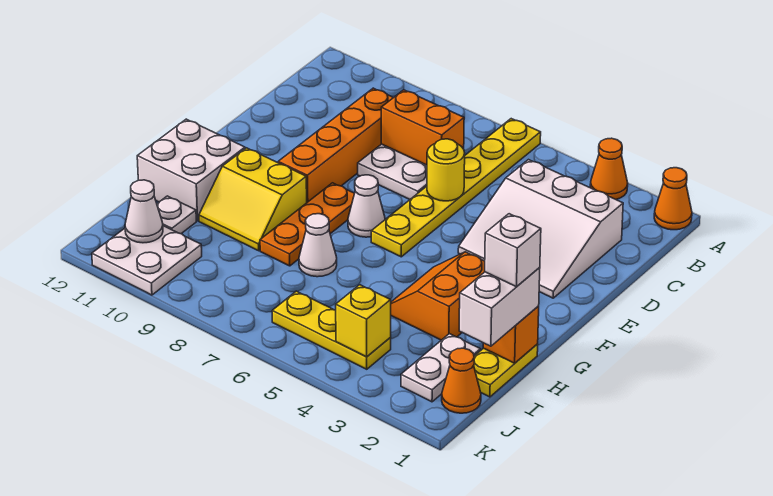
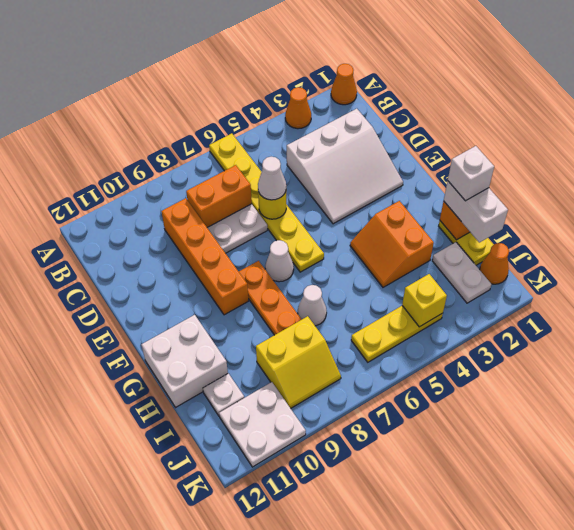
yellow slope G9:H10 level 1 top G -> yellow slope I8:J9 level 1 top I
white cone J11 level 2 -> white cone D6 level 3

